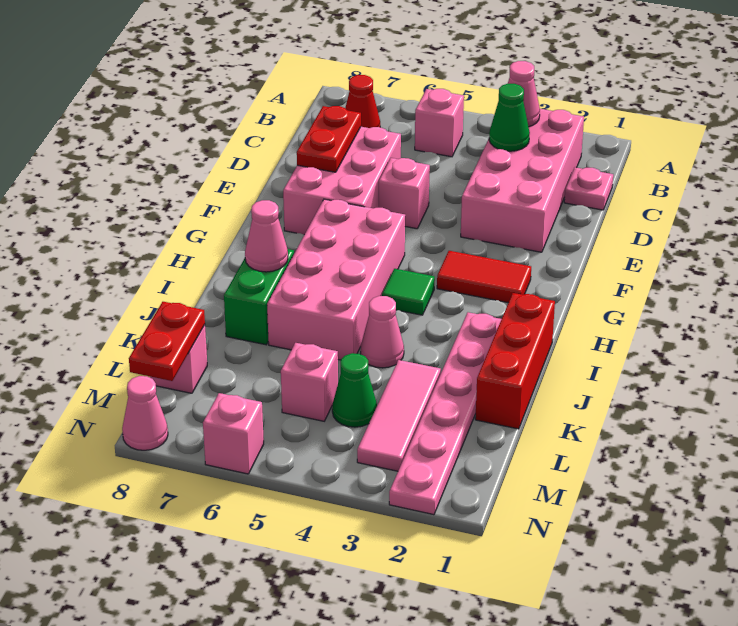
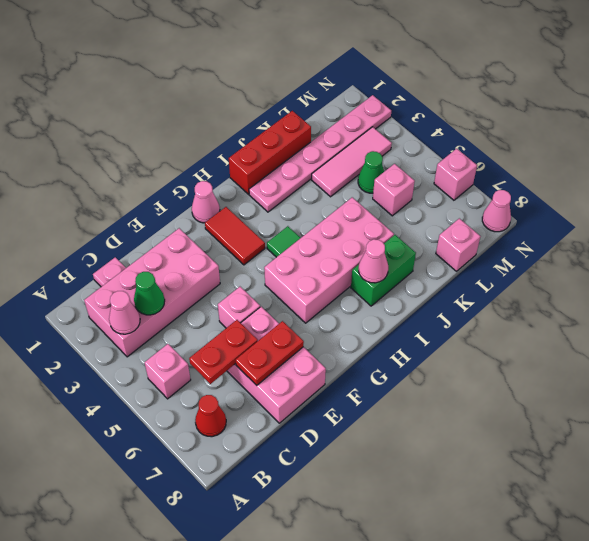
pink brick D6:F7 level 1 -> pink brick D6:E8 level 1
pink cone J4 level 1 -> pink cone G1 level 1
red plate L8:M8 level 2 -> red plate C6:D6 level 2

